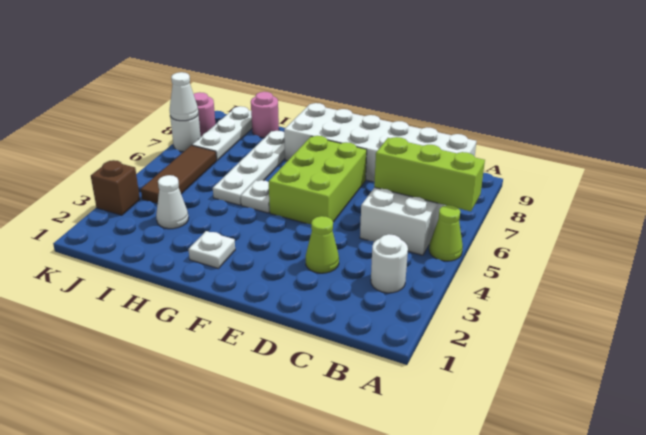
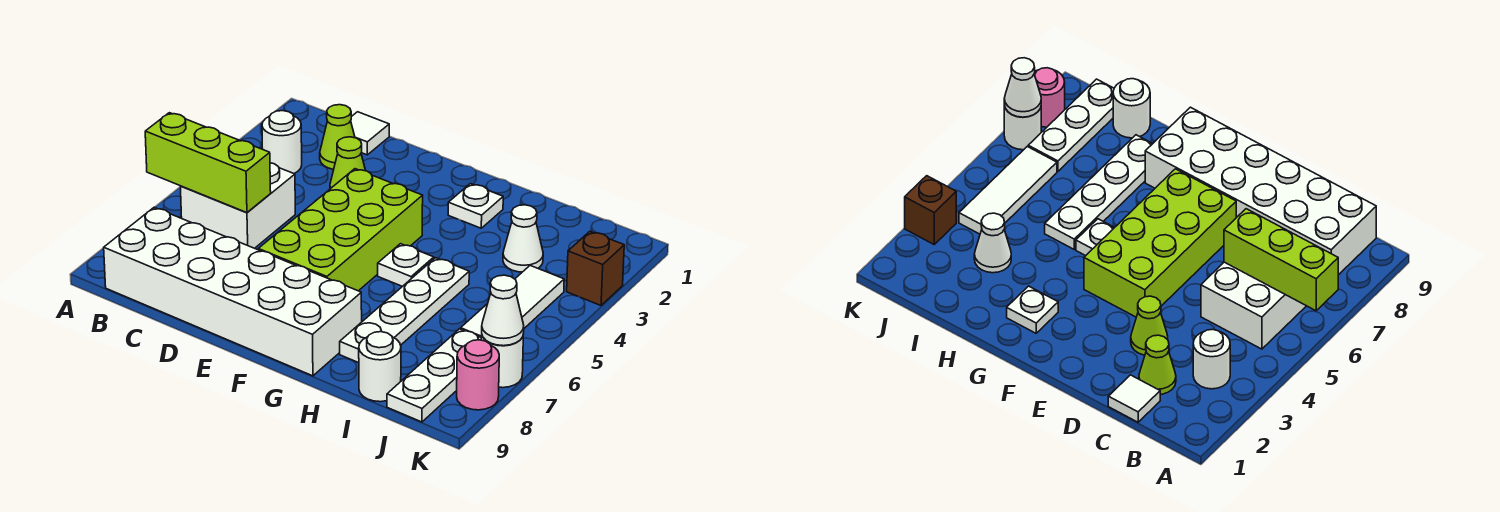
lime cone A5 level 1 -> lime cone C2 level 1
none -> white tile C1 level 1
lime brick E5:F7 level 1 -> lime brick E4:F7 level 1
pink round brick I9 level 1 -> white round brick I9 level 1
brown tile J4:J6 level 1 -> white tile J4:J6 level 1

